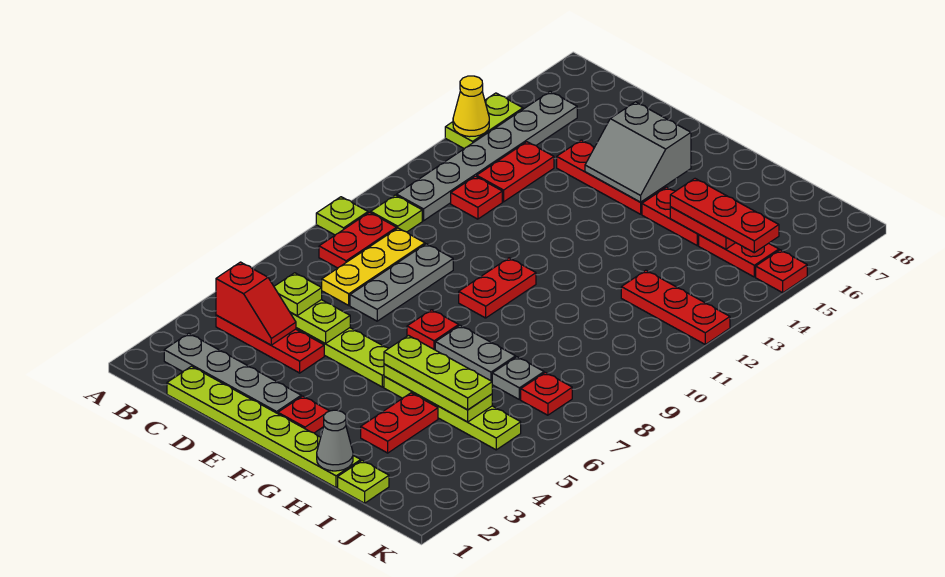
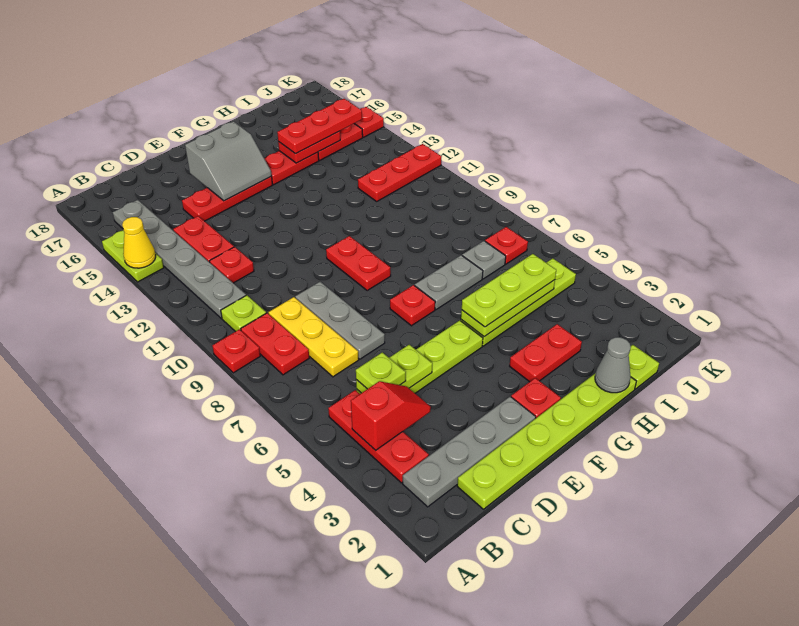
lime plate A9 level 1 -> red plate A9 level 1
red plate B4:D4 level 1 -> red plate B3:B5 level 1
red plate H3:H4 level 1 -> red plate G3:H3 level 1

